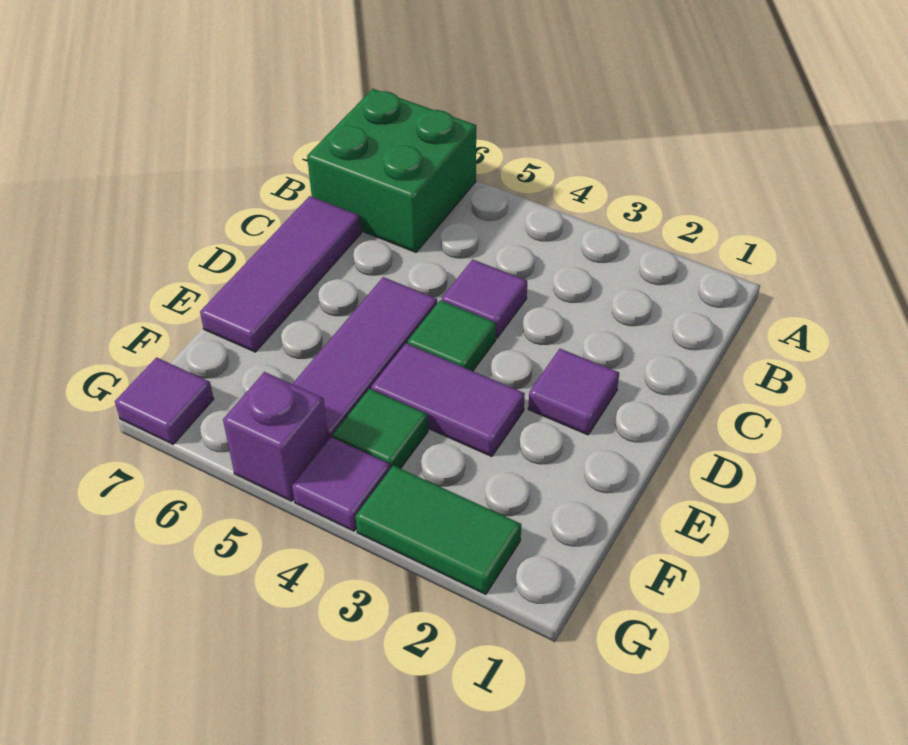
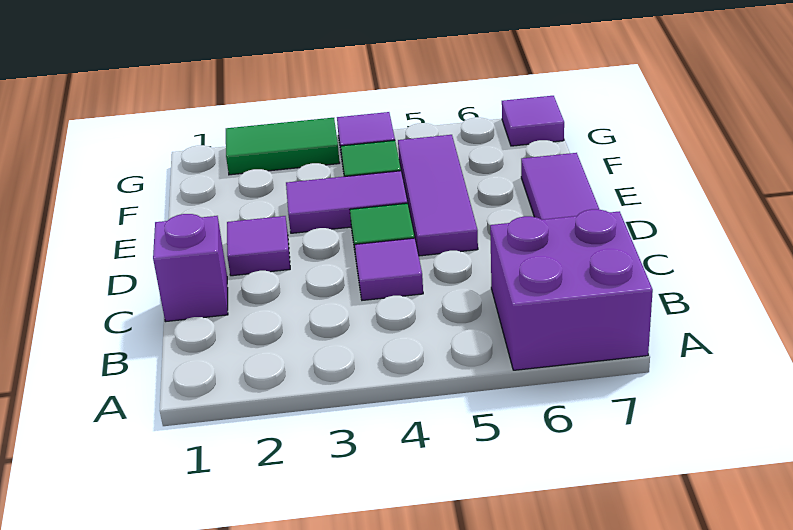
green brick A6:B7 level 1 -> purple brick A6:B7 level 1
purple brick G5 level 1 -> purple brick C1 level 1

